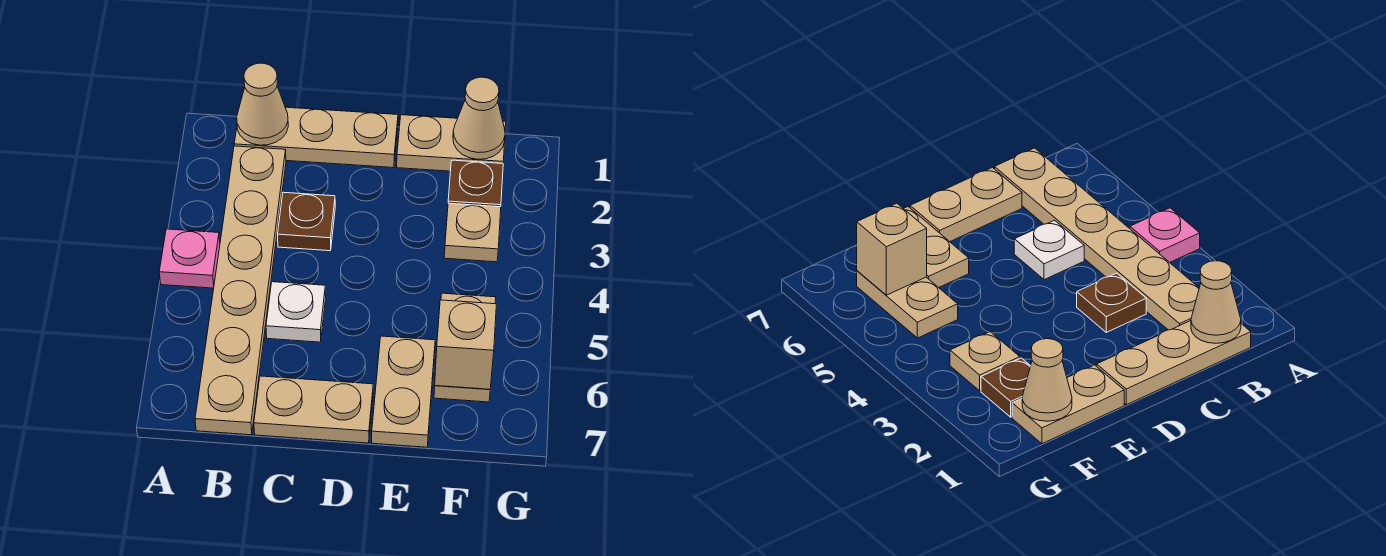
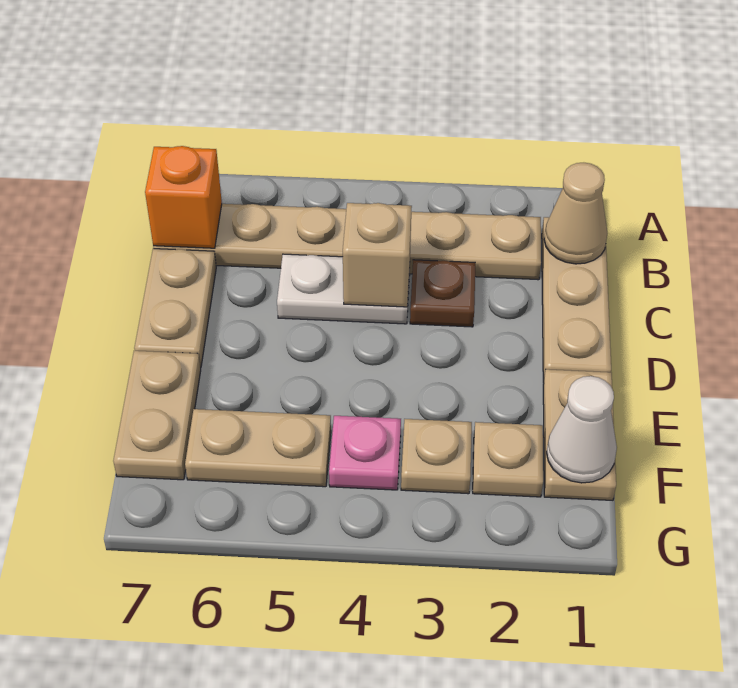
pink plate A4 level 1 -> pink plate F4 level 1
none -> orange brick B7 level 2
white plate C5 level 1 -> white plate C4:C5 level 1
tan plate E6:E7 level 1 -> tan plate E7:F7 level 1
tan cone F1 level 2 -> white cone F1 level 2
brown plate F2 level 1 -> tan plate F2 level 1
tan brick F6 level 2 -> tan brick C4 level 2

